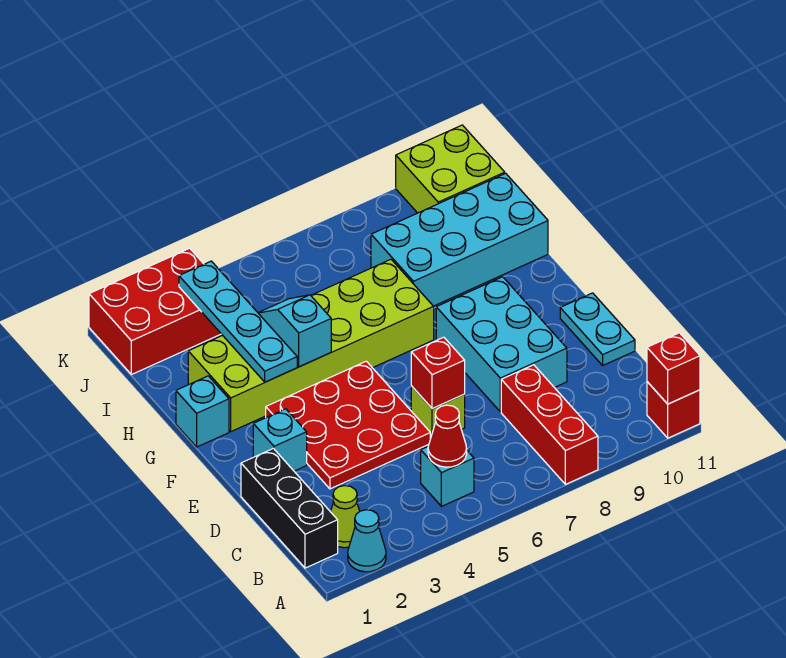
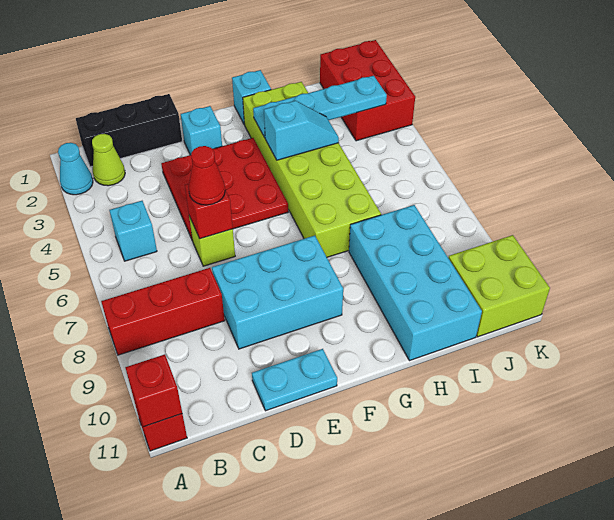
red cone B5 level 2 -> red cone D6 level 3

